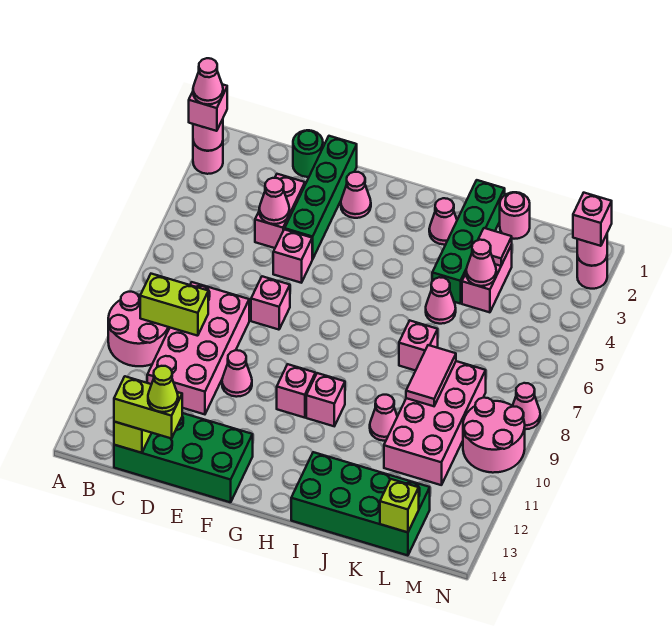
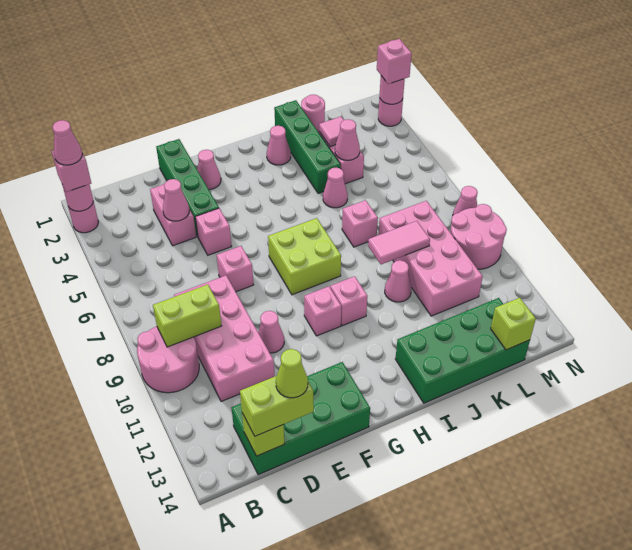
green round brick D1 level 1 -> none
none -> lime brick G7:H8 level 1
pink tile K8:K9 level 2 -> pink tile J9:K9 level 2

